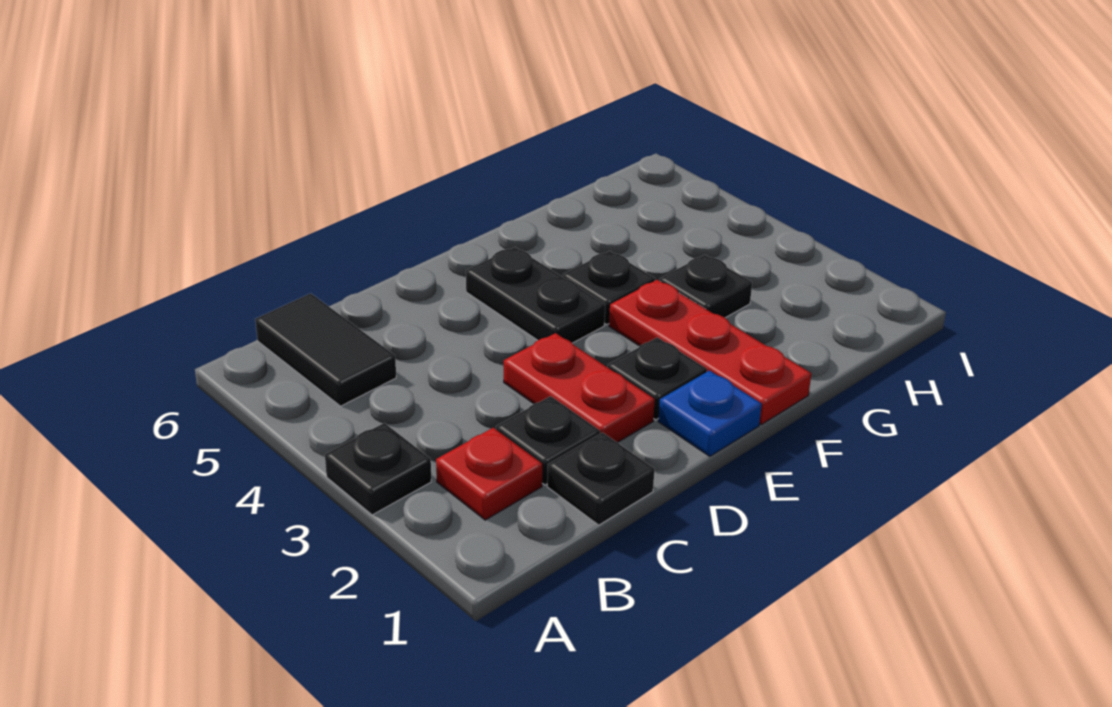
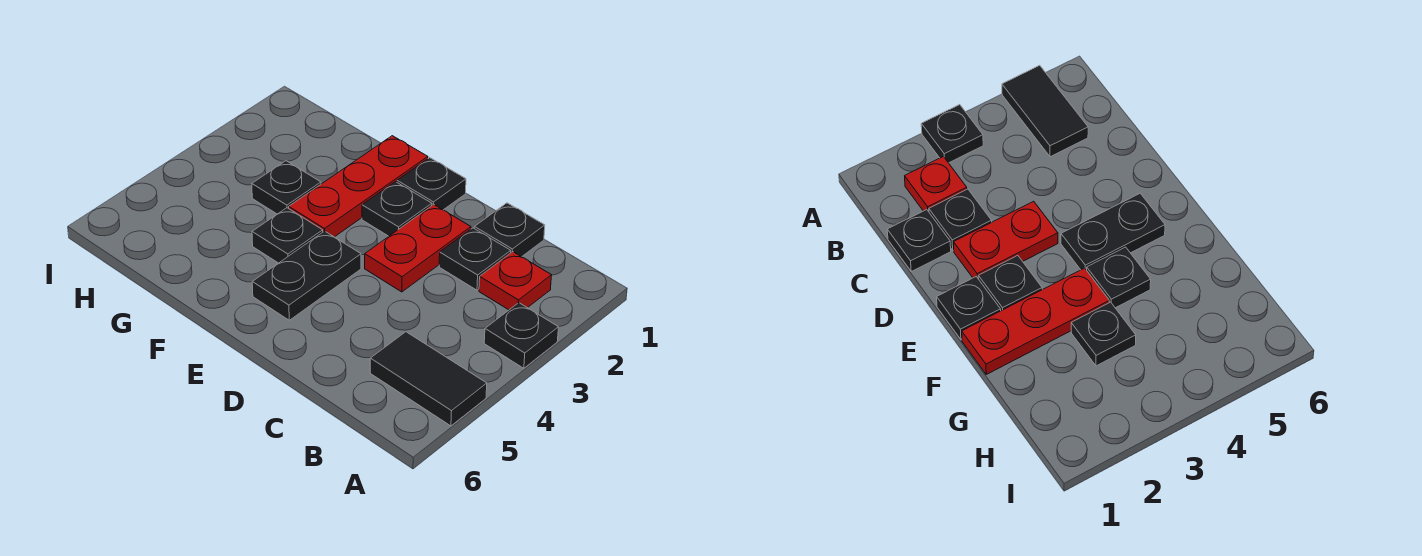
black tile B5:B6 level 1 -> black tile A5:B5 level 1
blue plate E1 level 1 -> black plate E1 level 1

